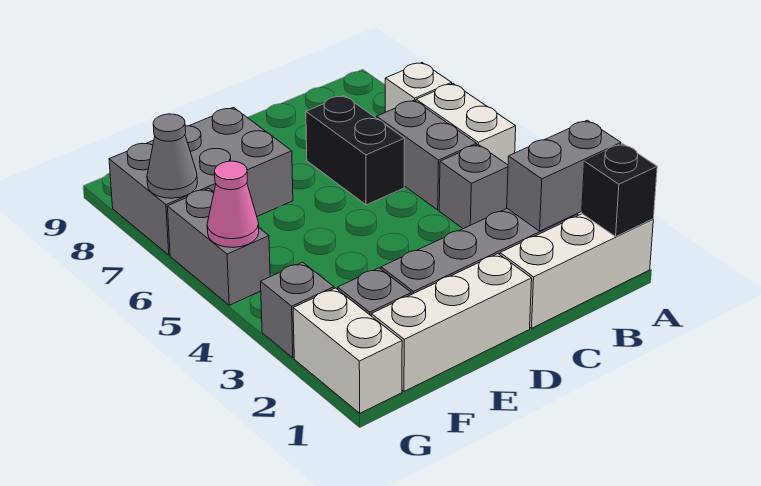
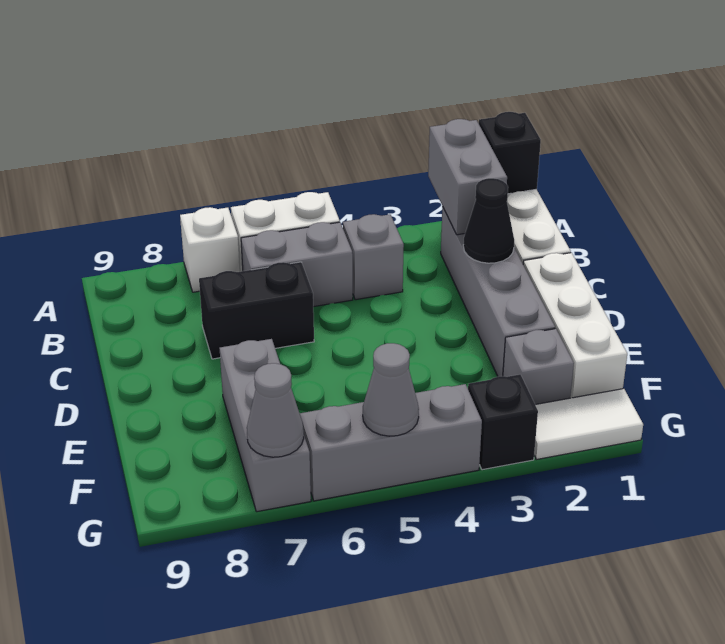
none -> black cone C2 level 2
grey brick E7:G8 level 1 -> grey brick E7:G7 level 1
white brick G1:G2 level 1 -> white tile G1:G2 level 1
grey brick G3 level 1 -> black brick G3 level 1
grey brick G5:G6 level 1 -> grey brick G4:G6 level 1
pink cone G5 level 2 -> grey cone G5 level 2

